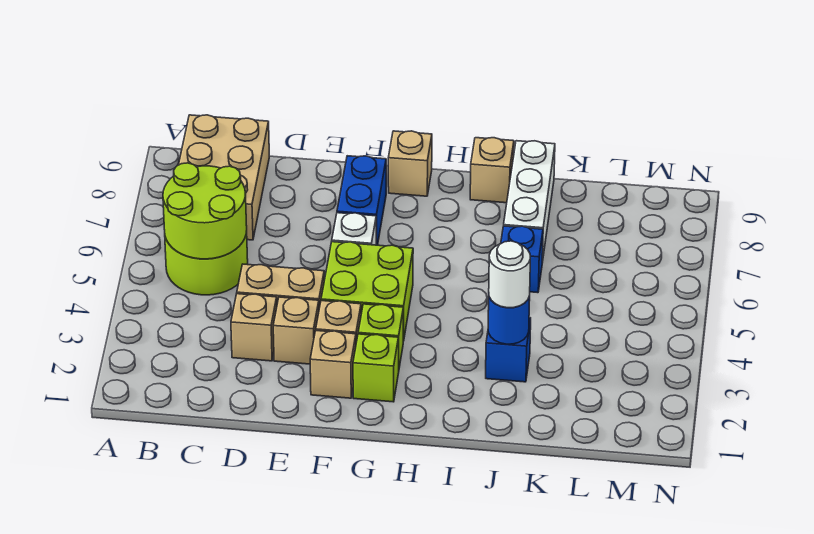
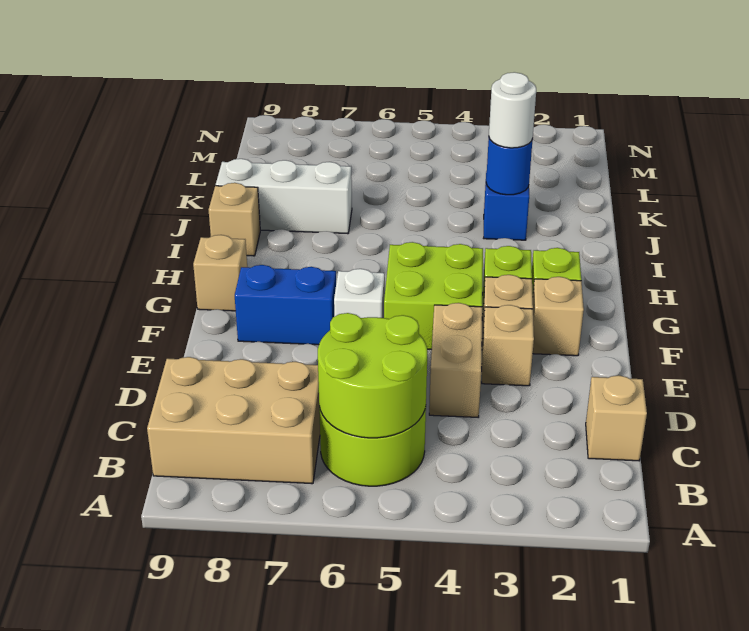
tan brick D3 level 1 -> tan brick C1 level 1
blue brick J6 level 1 -> none

